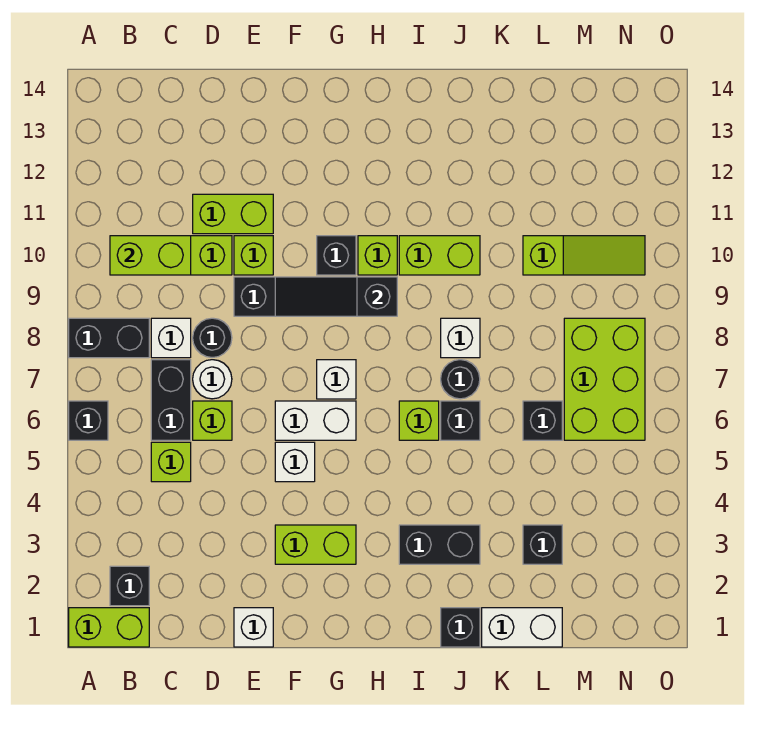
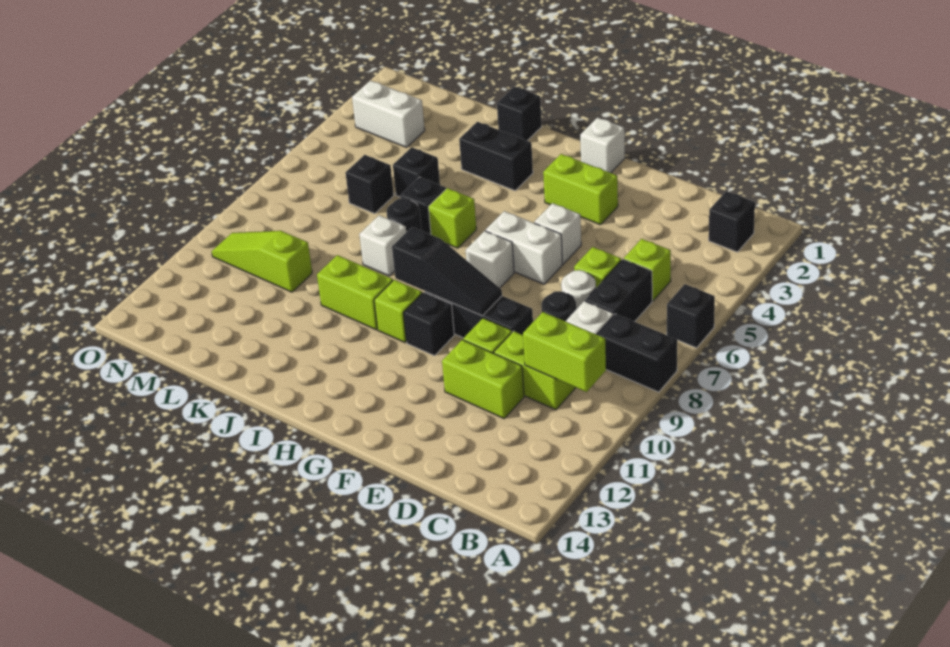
lime brick A1:B1 level 1 -> none
white brick E1 level 1 -> white brick G1 level 1
white brick K1:L1 level 1 -> white brick M3:N3 level 1
black brick L3 level 1 -> black brick K5 level 1
lime brick M6:N8 level 1 -> none

